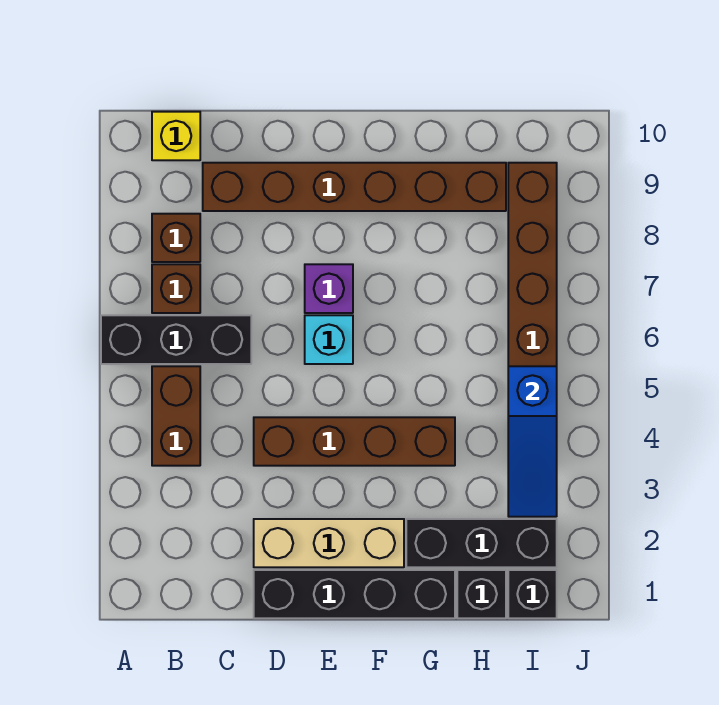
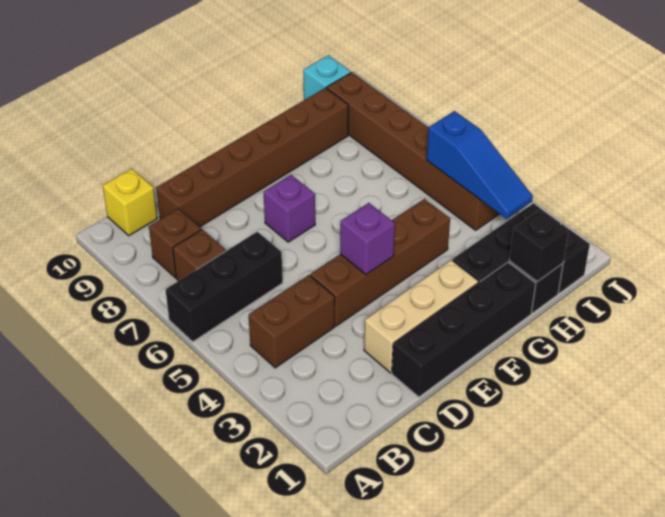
brown brick B4:B5 level 1 -> brown brick B4:C4 level 1
none -> purple brick E4 level 2
cyan brick E6 level 1 -> cyan brick I10 level 1
none -> black brick H1 level 2

